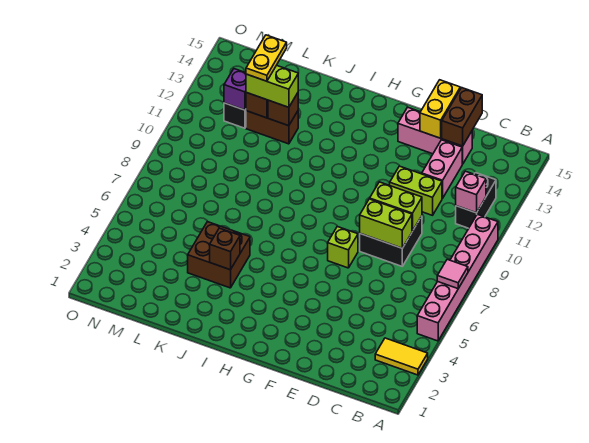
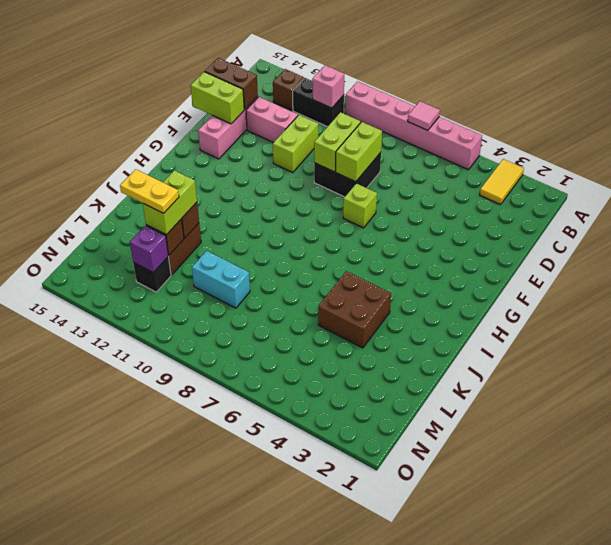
yellow brick E14:E15 level 2 -> lime brick E14:E15 level 2
brown brick J4 level 2 -> brown brick B13 level 1
none -> cyan brick L9:L10 level 1

